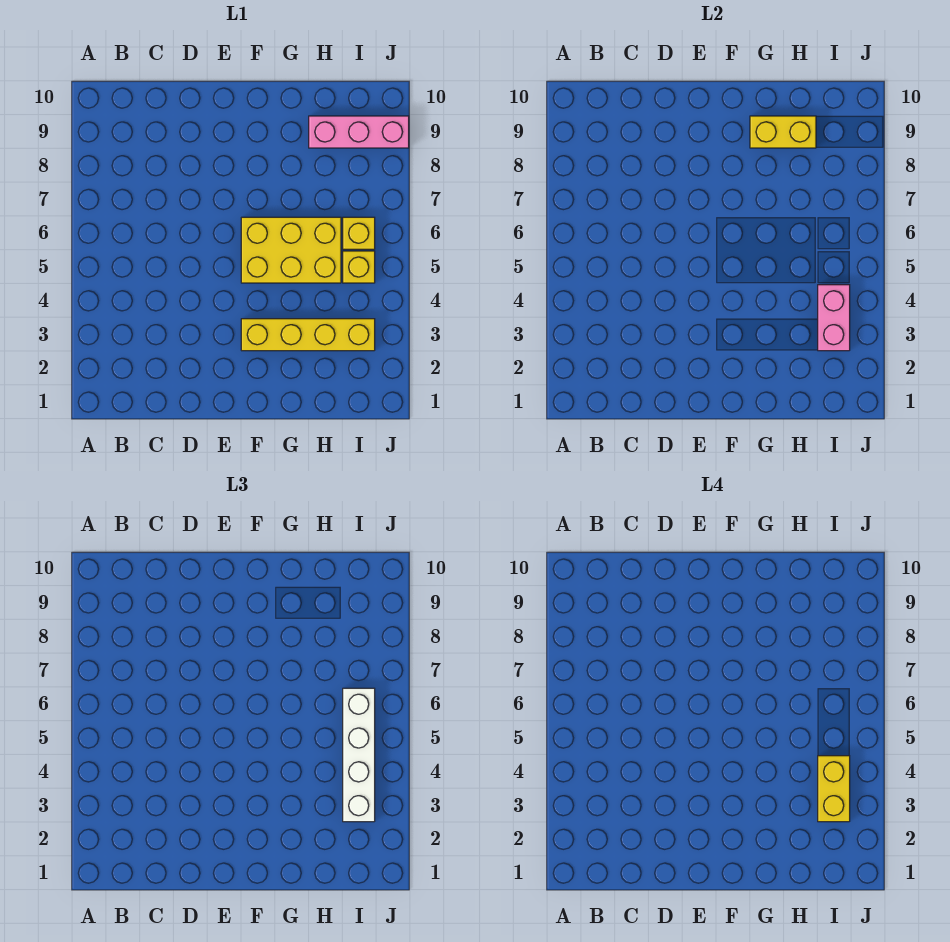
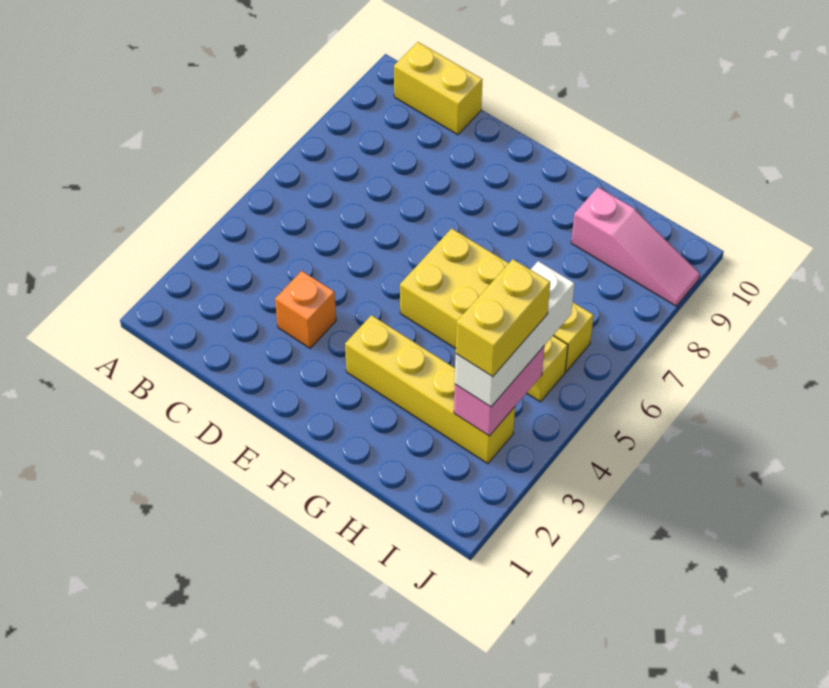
none -> orange brick D3 level 1
yellow brick G9:H9 level 2 -> yellow brick B10:C10 level 1
pink brick H9:J9 level 1 -> pink slope H9:J9 level 1 top H
white brick I3:I6 level 3 -> white brick I3:I5 level 3

